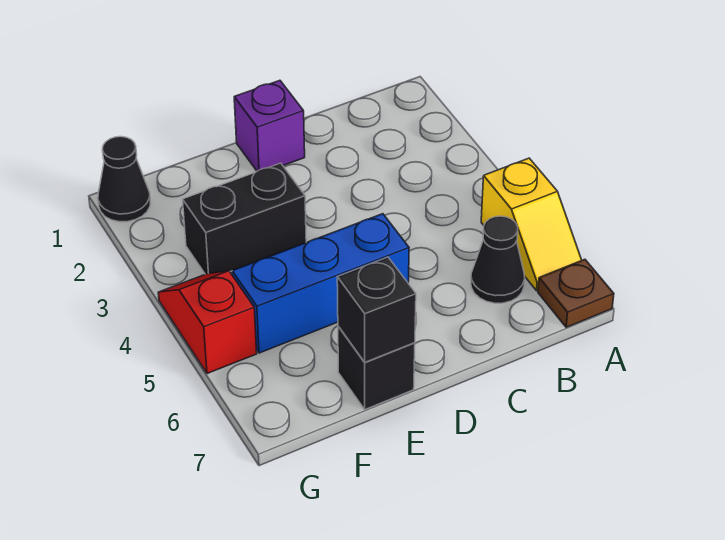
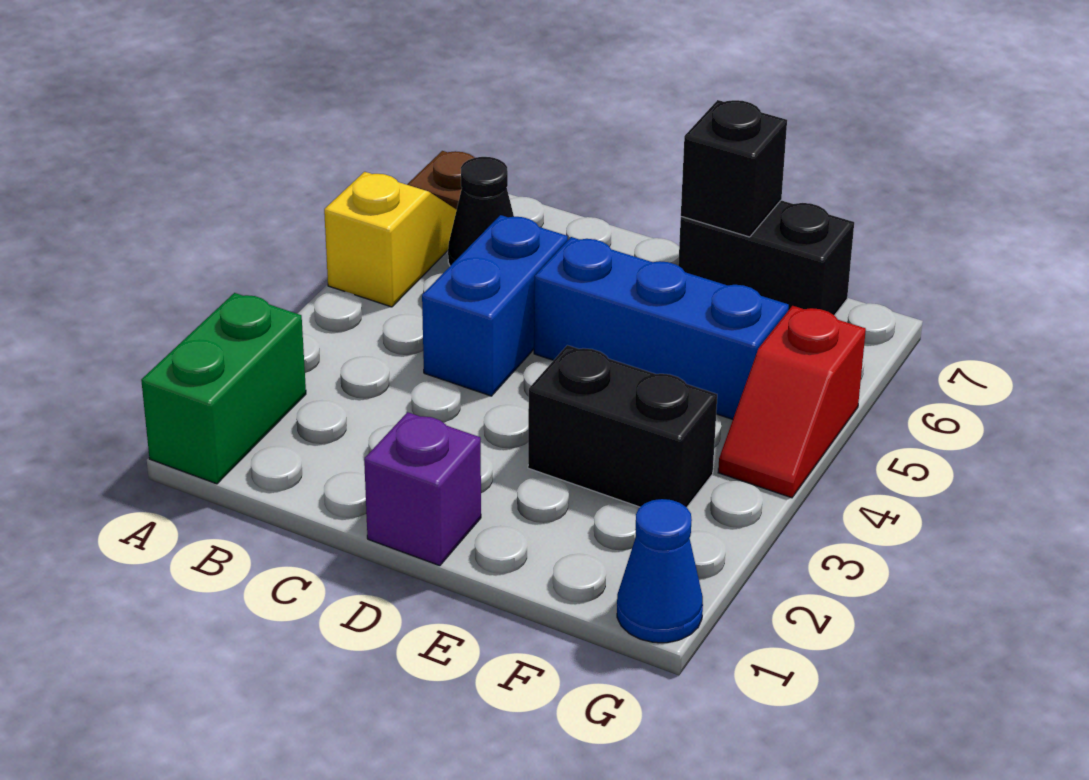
none -> green brick A1:A2 level 1
none -> blue brick C4:C5 level 1
black brick E7 level 1 -> black brick E7:F7 level 1
black cone G1 level 1 -> blue cone G1 level 1

